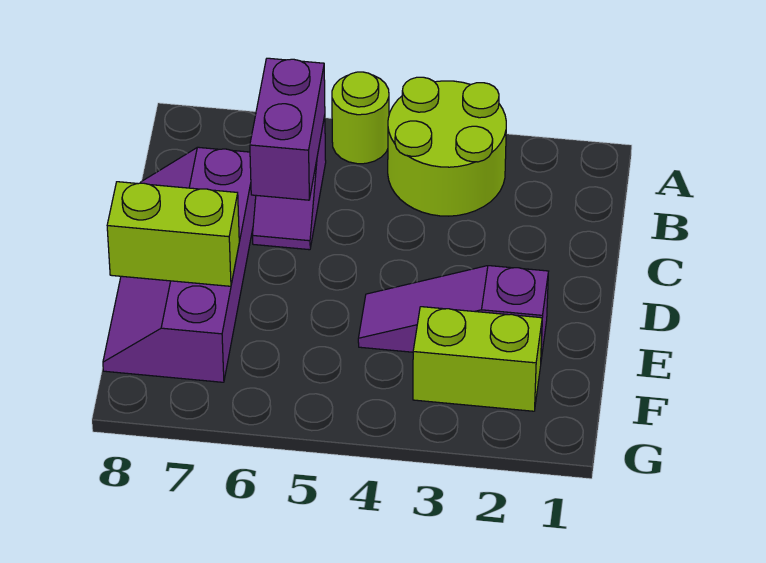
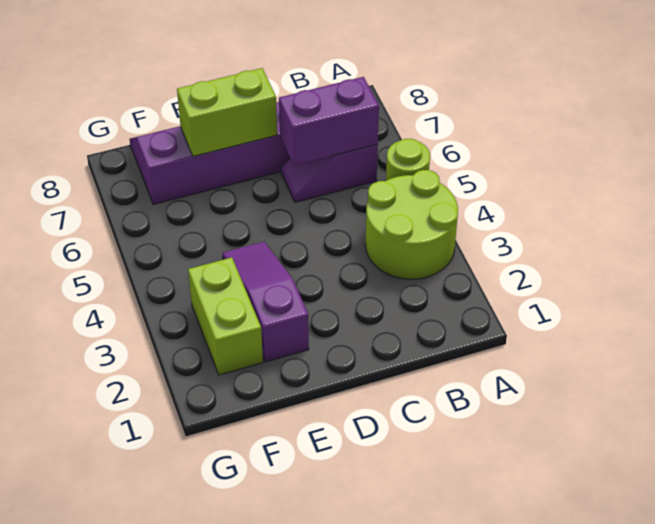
lime brick E7:E8 level 2 -> lime brick D7:E7 level 2

